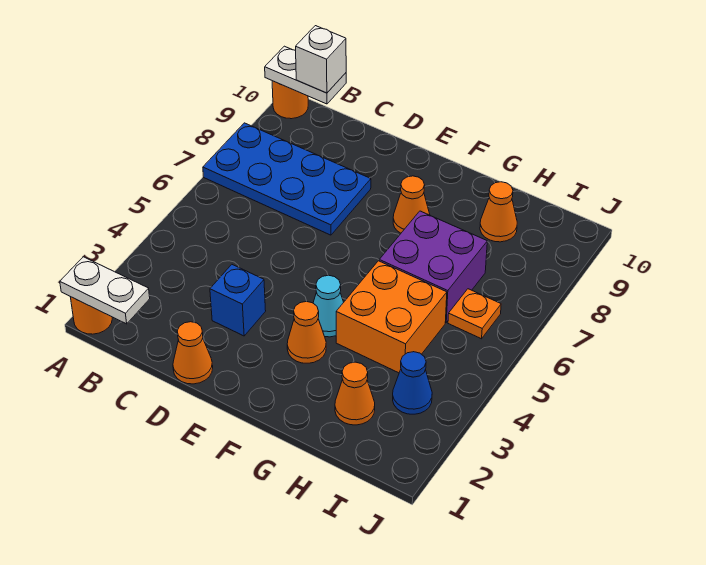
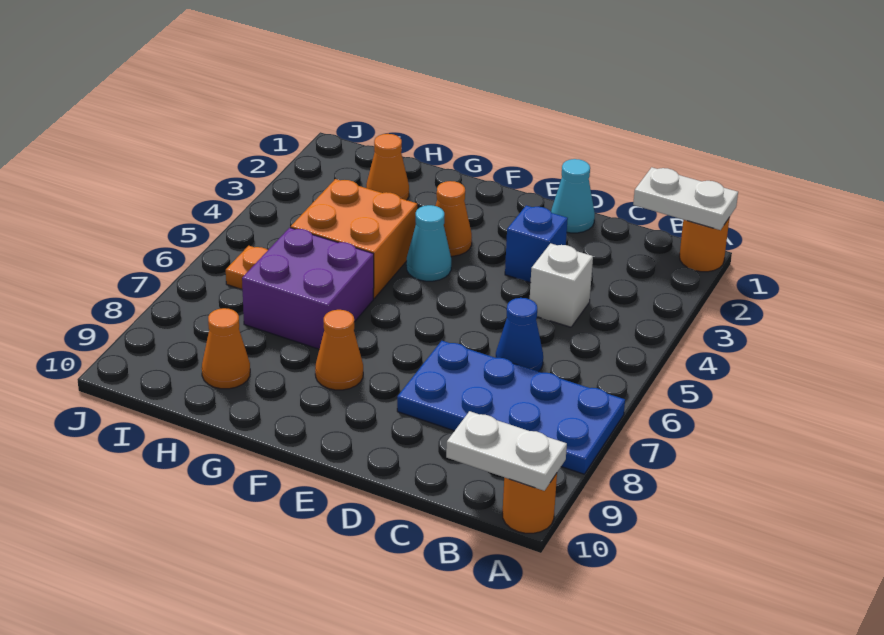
white brick B10 level 3 -> white brick C4 level 1
orange cone D1 level 1 -> cyan cone D1 level 1
blue cone I3 level 1 -> blue cone C6 level 1

